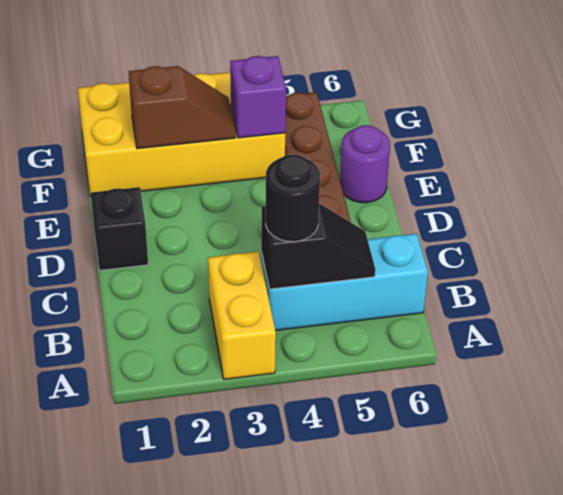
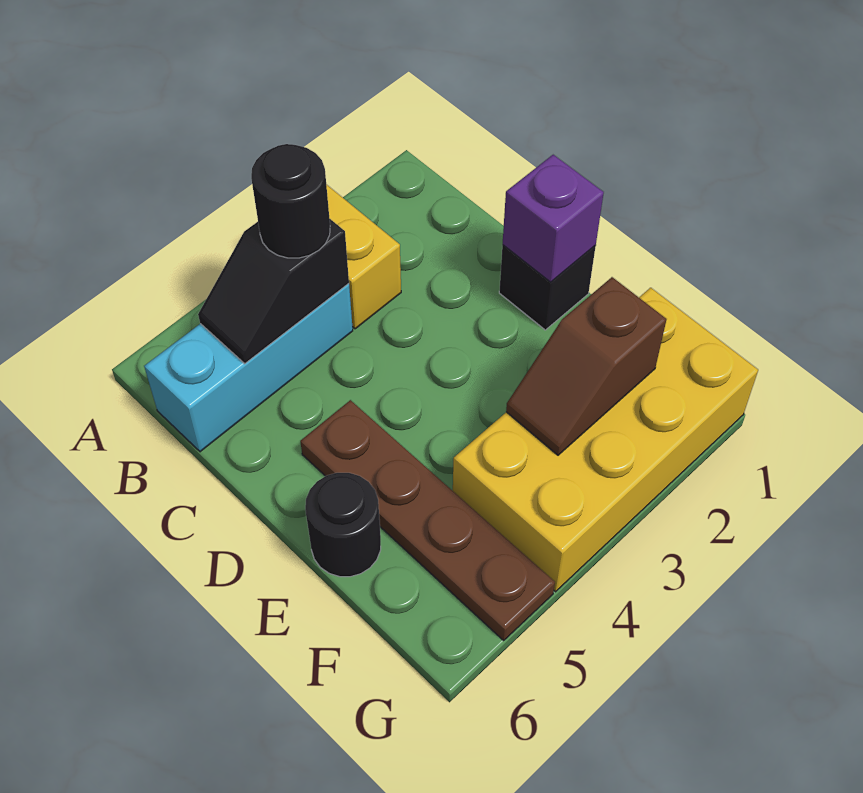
purple round brick E6 level 1 -> black round brick E6 level 1
purple brick F4 level 2 -> purple brick D1 level 2

